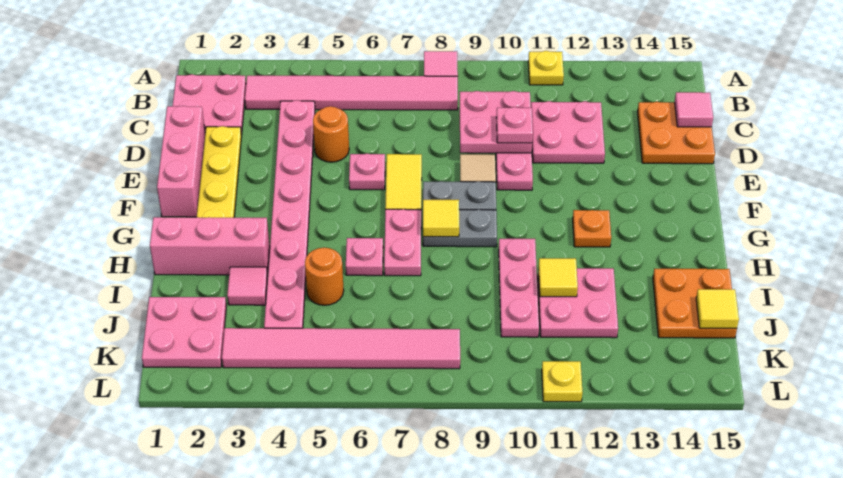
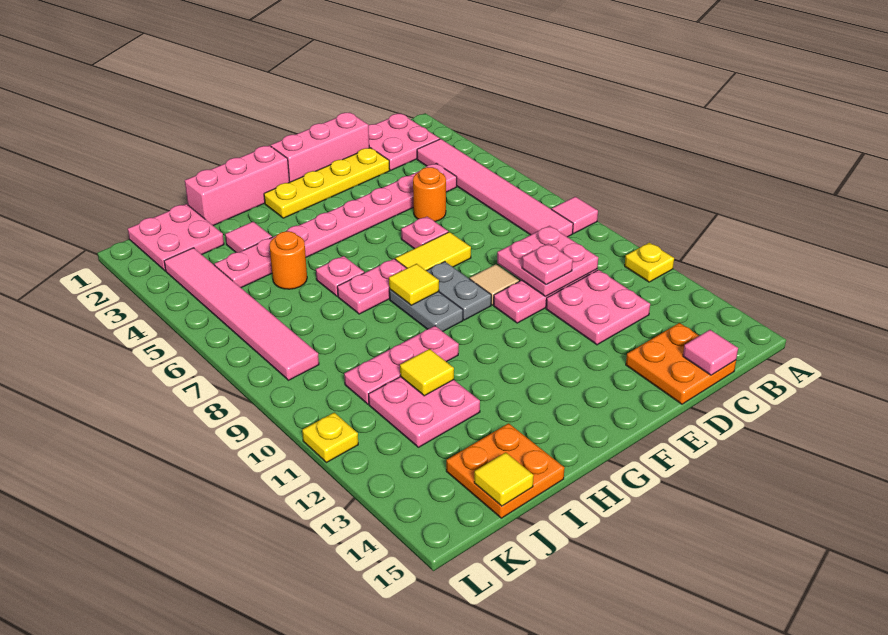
orange plate G12 level 1 -> none
pink brick H1:H3 level 1 -> pink brick G1:I1 level 1

